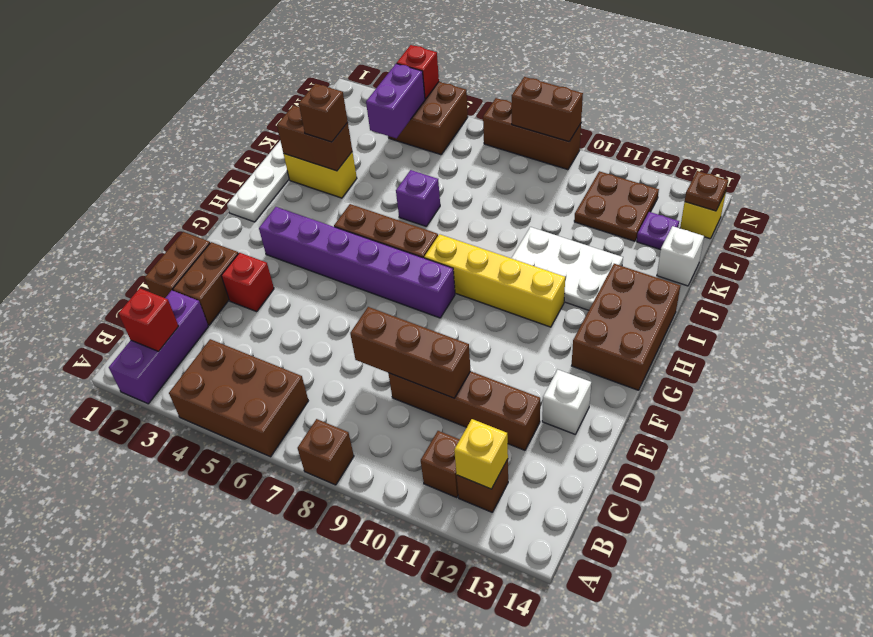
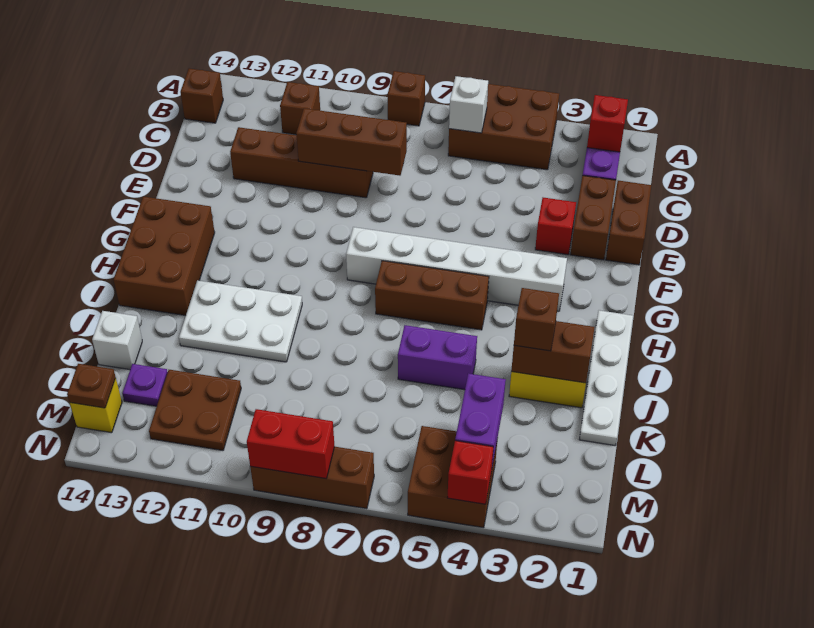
brown brick B12 level 1 -> brown brick B14 level 1
yellow brick B12 level 2 -> none
white brick E13 level 1 -> white brick B6 level 2
purple brick G3:G8 level 1 -> white brick G3:G8 level 1
yellow brick H8:H11 level 1 -> none
purple brick J6 level 1 -> purple brick J5:J6 level 1
brown brick N8:N9 level 2 -> red brick N8:N9 level 2

